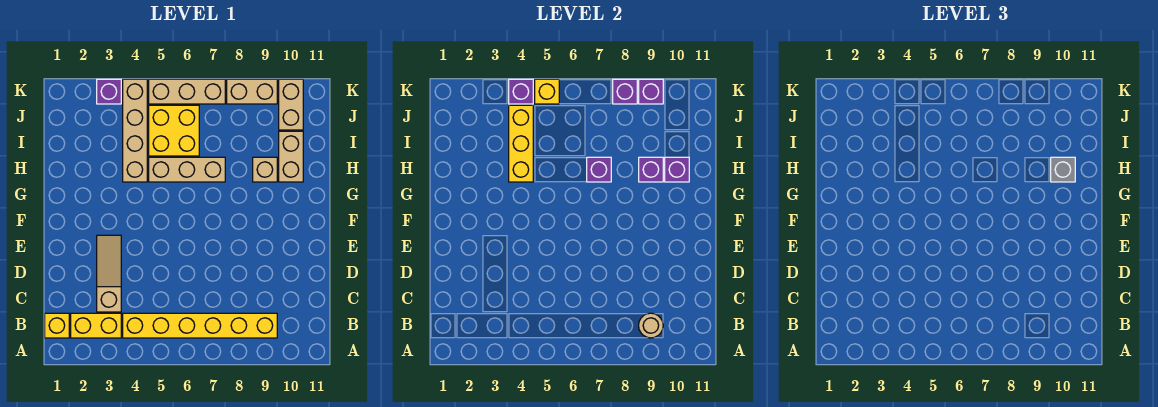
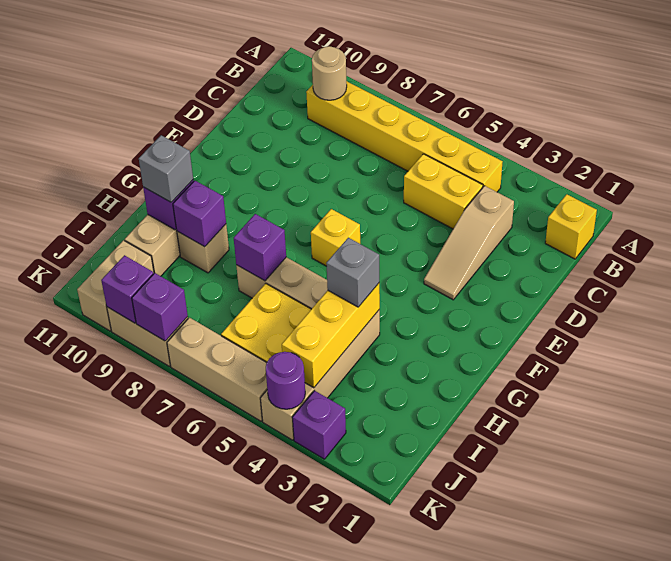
yellow brick B2:B3 level 1 -> yellow brick C4:C5 level 1
none -> grey brick H4 level 3
purple brick K4 level 2 -> purple round brick K4 level 2
yellow brick K5 level 2 -> yellow brick F6 level 1

